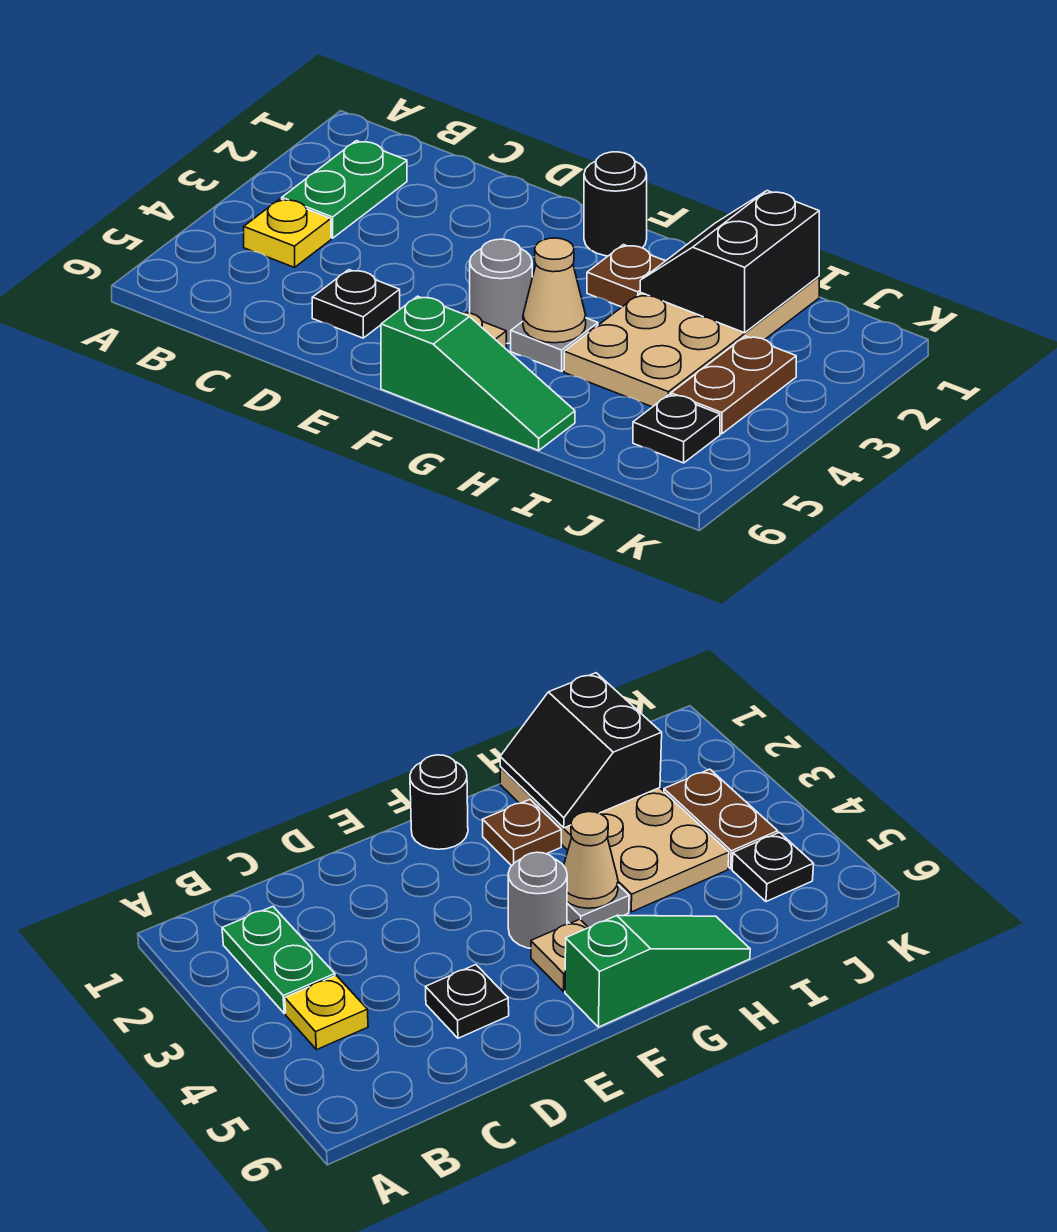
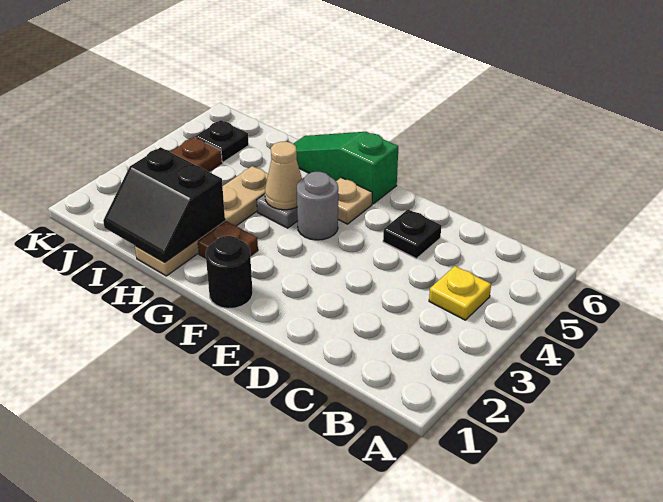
green plate B2:B3 level 1 -> none
tan plate H1:I4 level 1 -> tan plate H1:H4 level 1
black slope H1:I2 level 2 top I -> black slope H1:I2 level 2 top 2

